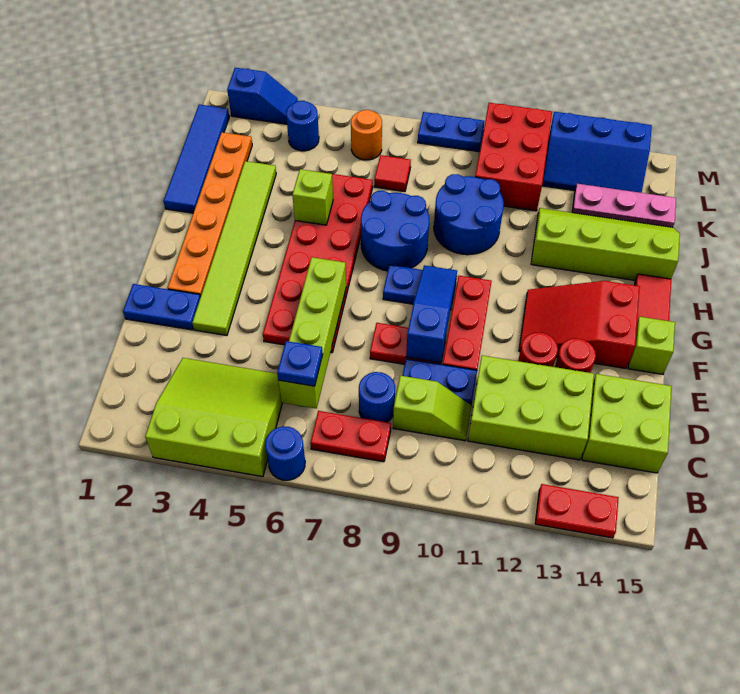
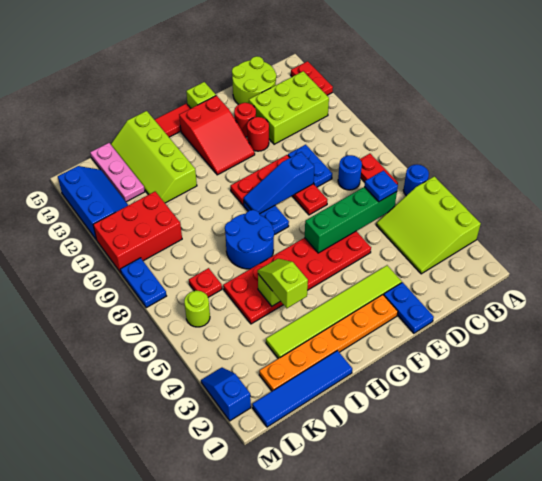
lime brick C6:F6 level 2 -> green brick C6:F6 level 2
lime slope C9:C10 level 1 top 9 -> lime slope I4:I5 level 3 top 4
lime brick C11:D13 level 1 -> lime brick B12:D13 level 1
lime brick C14:D15 level 1 -> lime round brick C14:D15 level 1
blue round brick I9:J10 level 1 -> none
red tile K7 level 1 -> red plate K7 level 1
blue round brick L4 level 1 -> none
orange round brick L6 level 1 -> lime round brick L6 level 1

